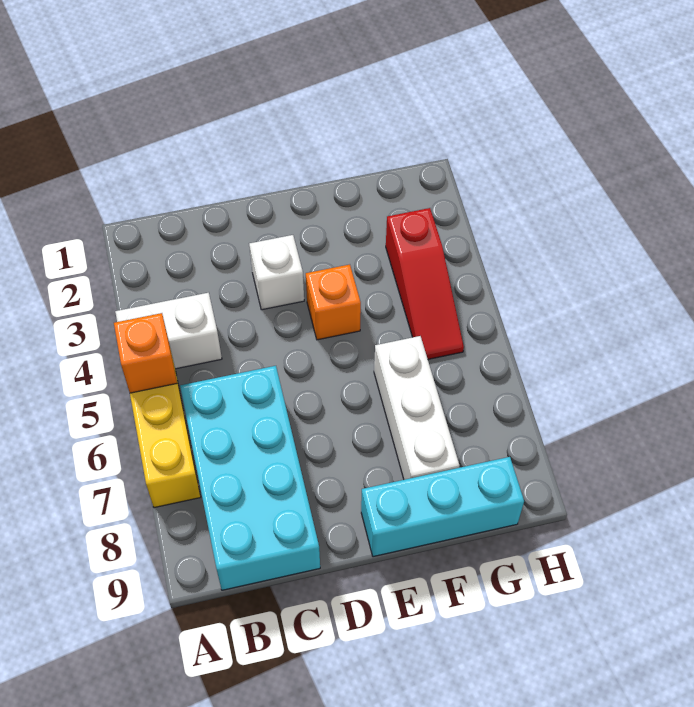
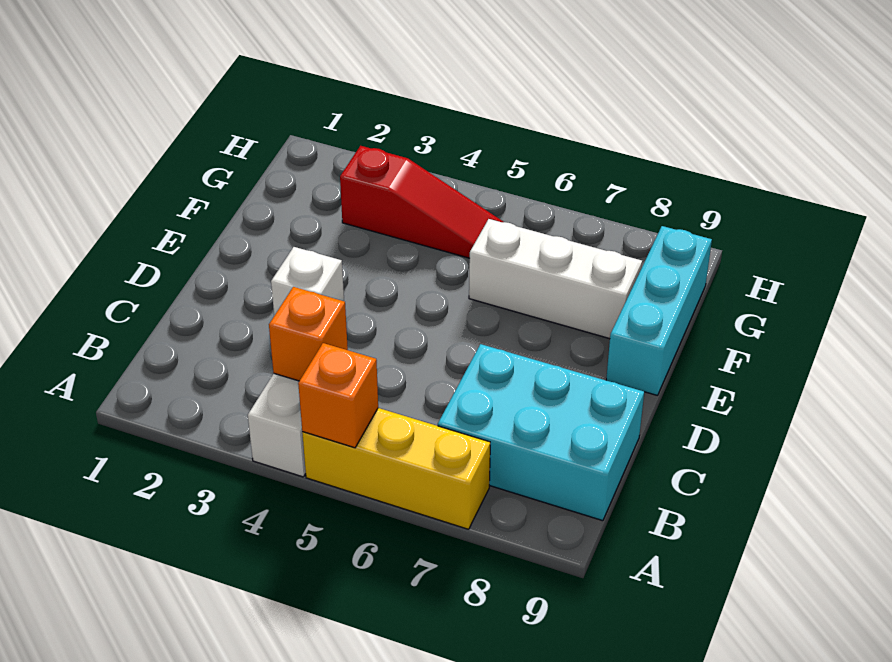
cyan brick B6:C9 level 1 -> cyan brick B7:C9 level 1
orange brick E4 level 1 -> orange brick B4 level 2

